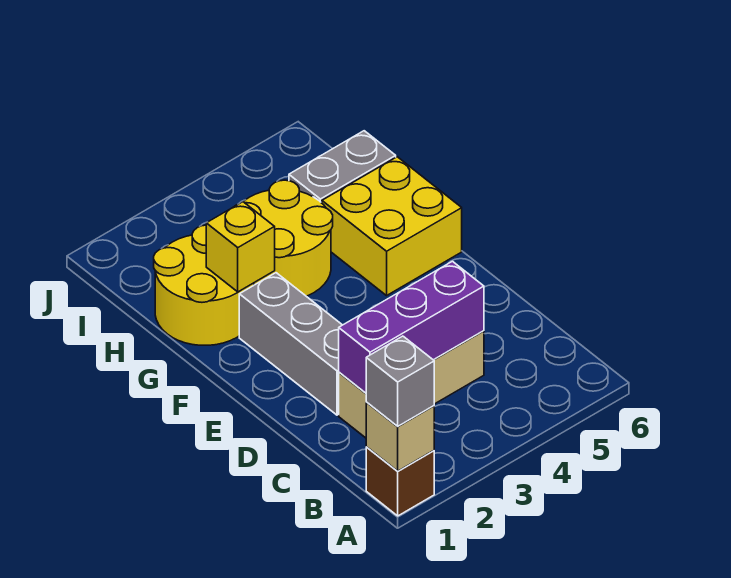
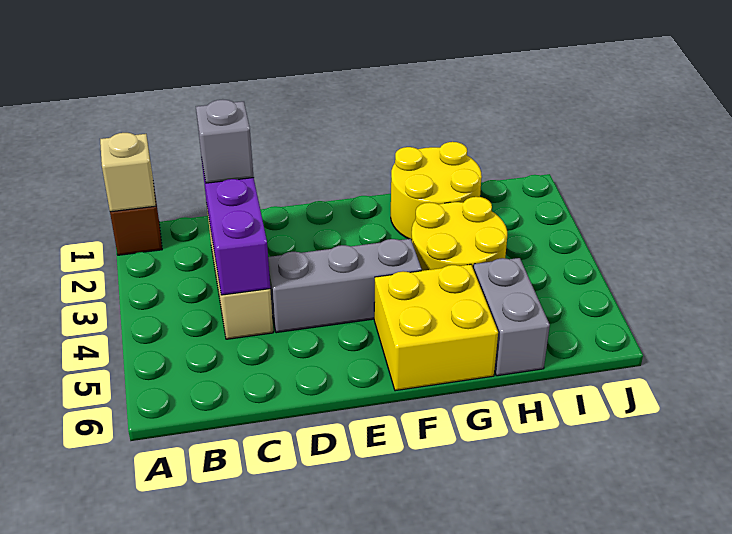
grey brick A1 level 3 -> grey brick C2 level 3
grey brick D2:F2 level 1 -> grey brick D4:F4 level 1
yellow brick G2 level 2 -> none

